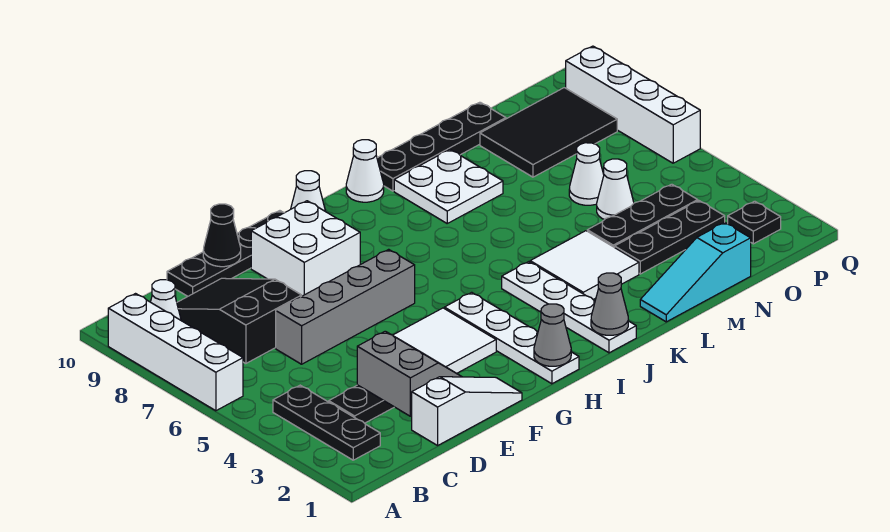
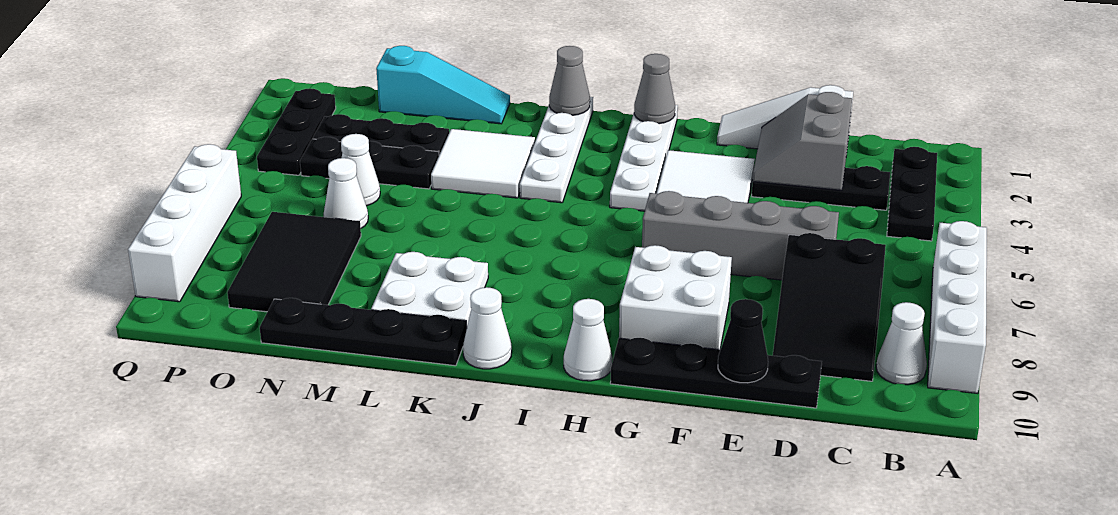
black tile N8:P9 level 1 -> black tile N7:O9 level 1
black plate P2 level 1 -> black plate P2:P4 level 1

